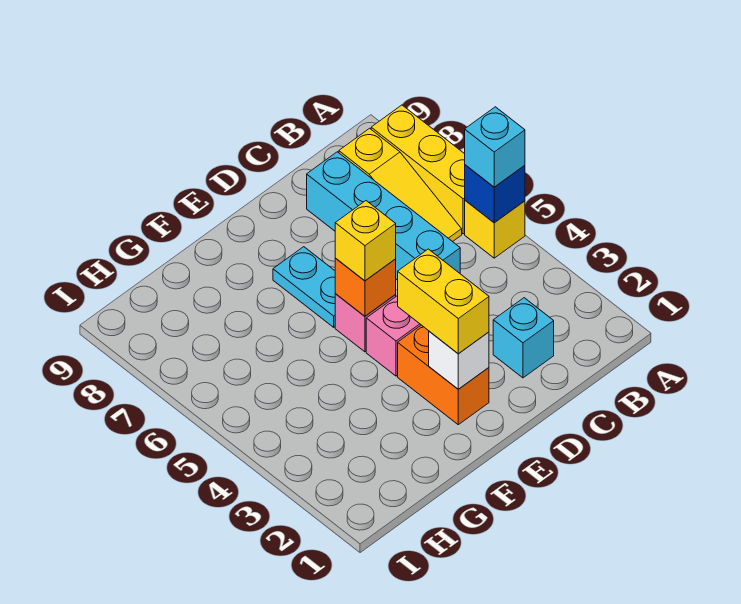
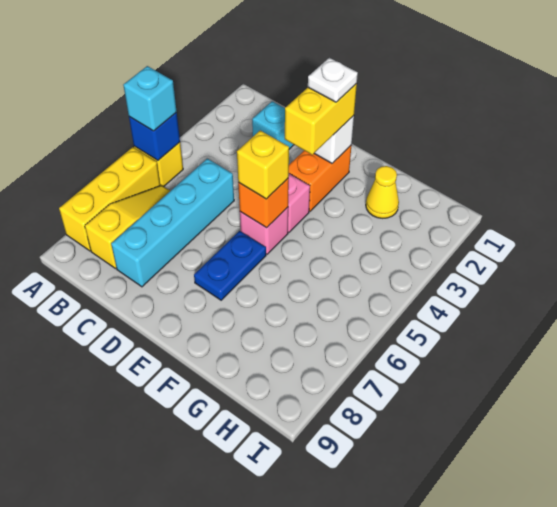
none -> white plate E2 level 4
cyan plate E6:E7 level 1 -> blue plate E6:E7 level 1
none -> yellow cone G2 level 1

